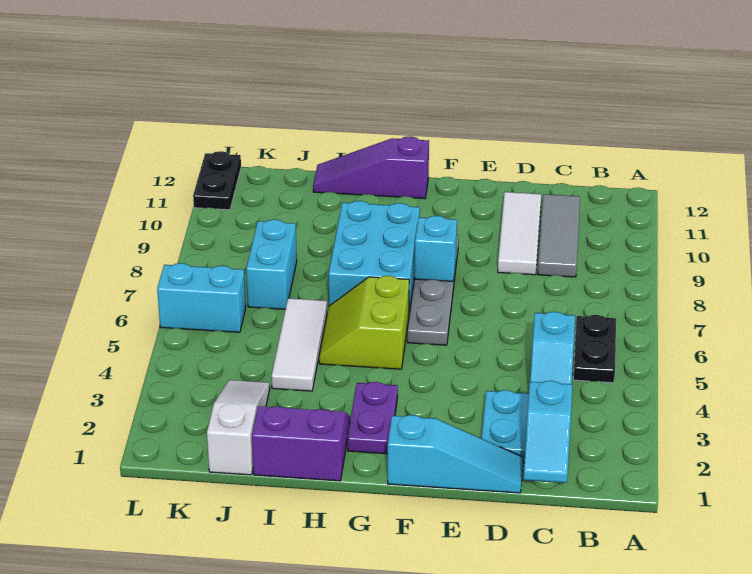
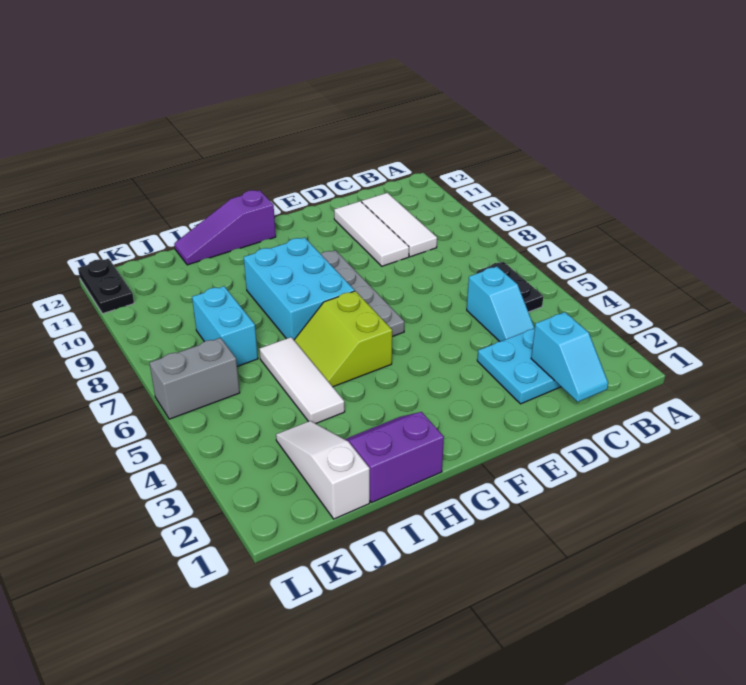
grey tile C9:C11 level 1 -> white tile C9:C11 level 1
cyan slope D1:F1 level 1 top F -> none
cyan brick F8 level 2 -> none
purple plate G2:G3 level 1 -> none
cyan brick K6:L6 level 1 -> grey brick K6:L6 level 1

